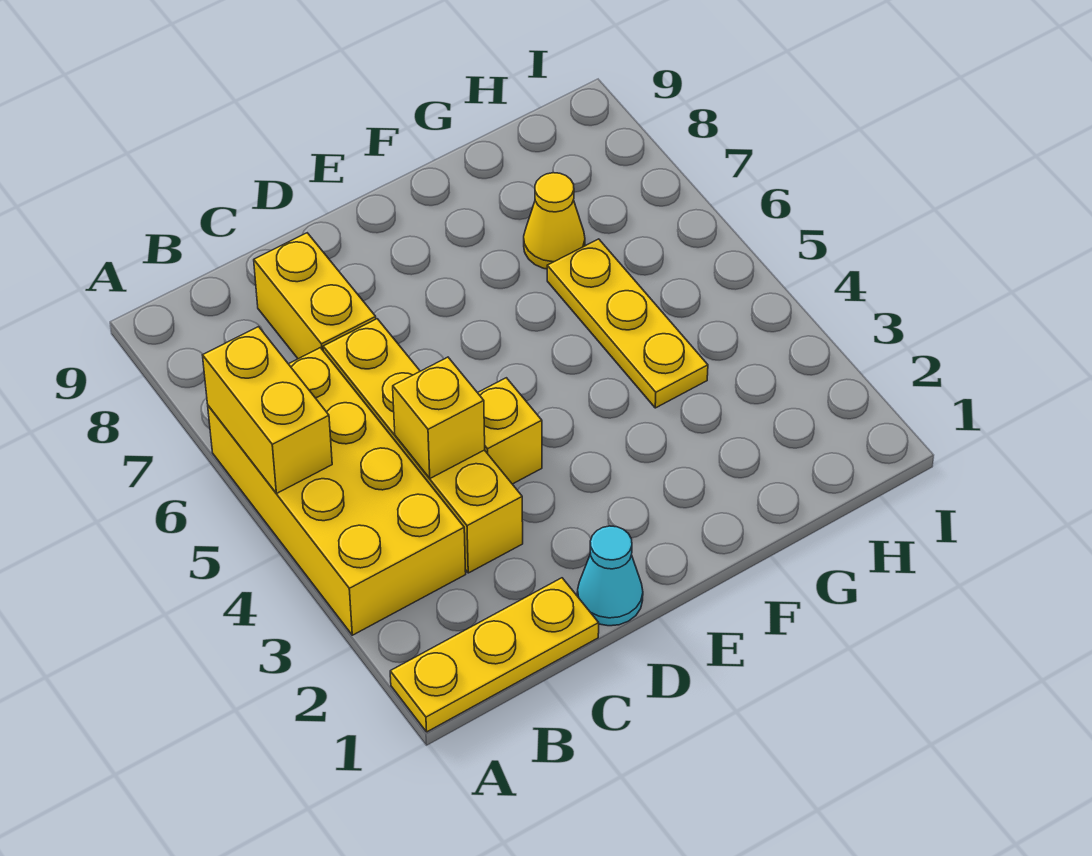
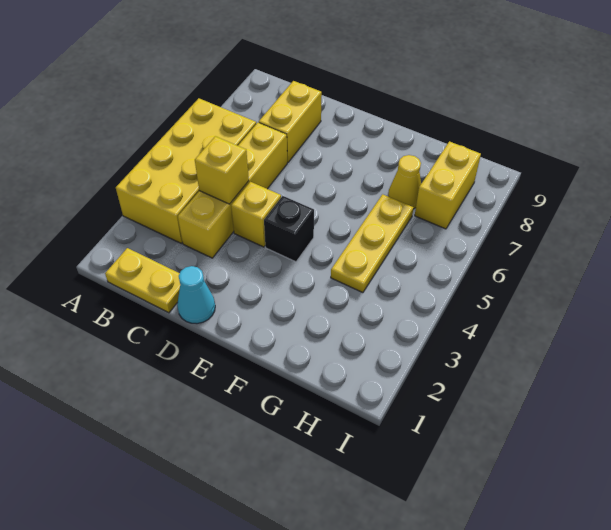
yellow plate A1:C1 level 1 -> yellow plate B1:C1 level 1
yellow brick A5:A6 level 2 -> yellow brick H7:H8 level 1
none -> black brick E4 level 1

